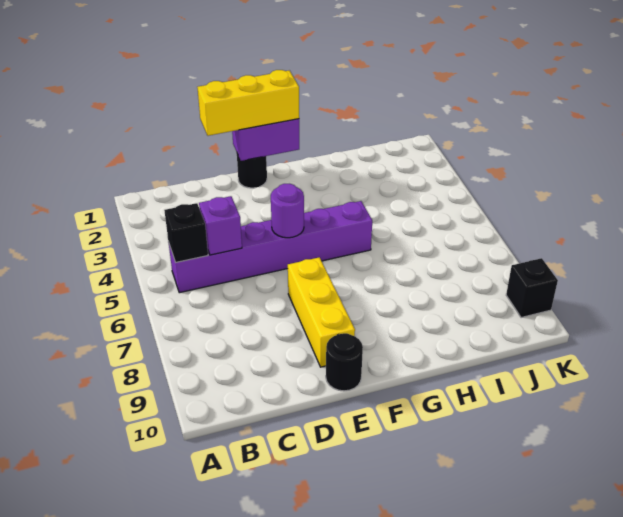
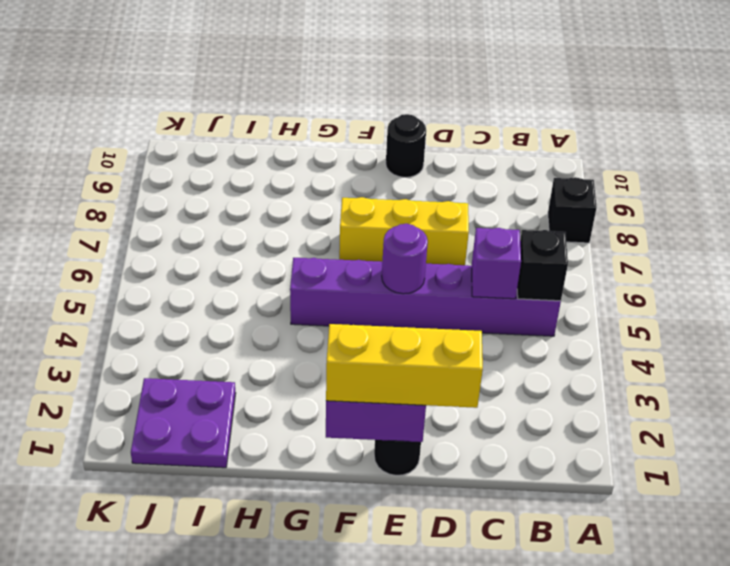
yellow brick E7:E9 level 1 -> yellow brick D7:F7 level 1
none -> purple plate I1:J2 level 1
black brick K9 level 1 -> black brick A8 level 1

